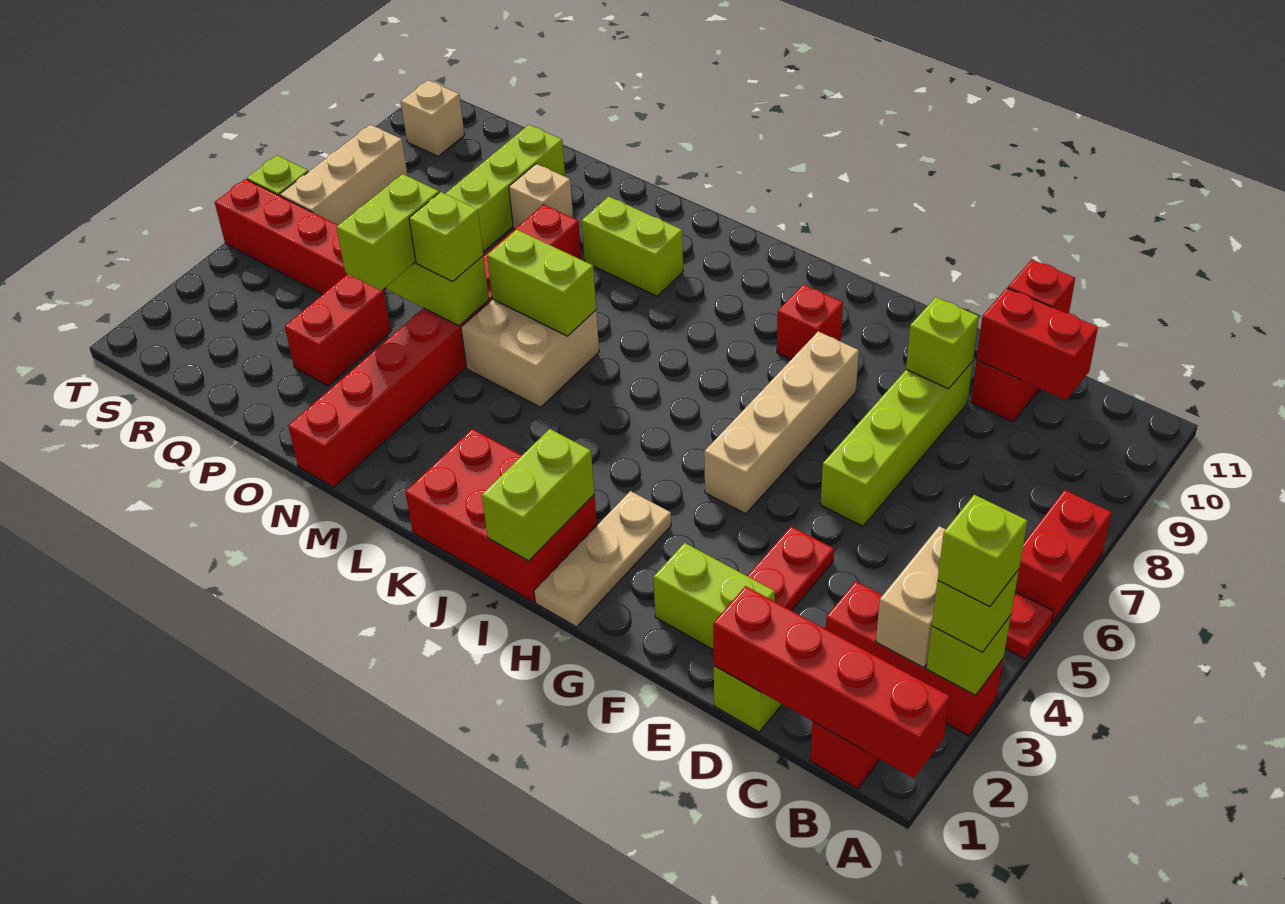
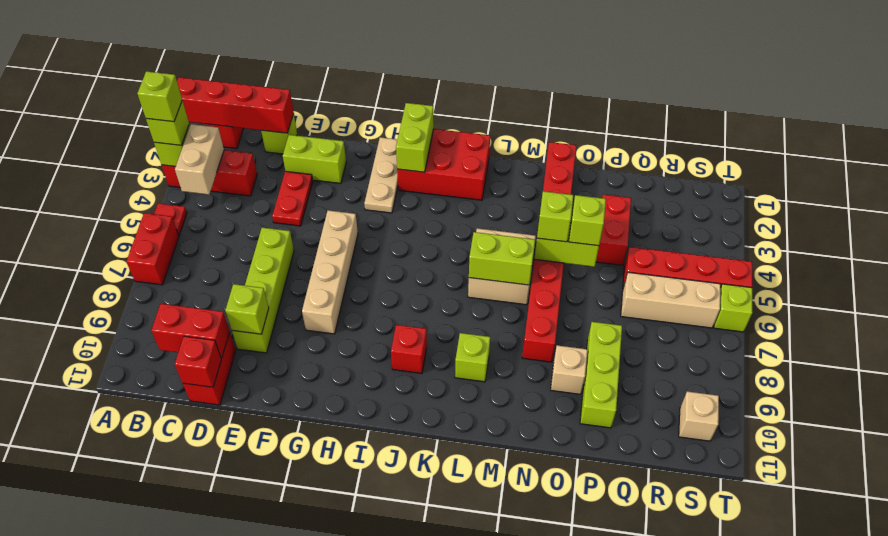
red brick H9 level 1 -> red brick J9 level 1
lime brick L9:M9 level 1 -> lime brick L9 level 1
lime brick O4:O5 level 3 -> lime brick O5 level 3
tan brick S6:S8 level 1 -> tan brick Q6:S6 level 1

